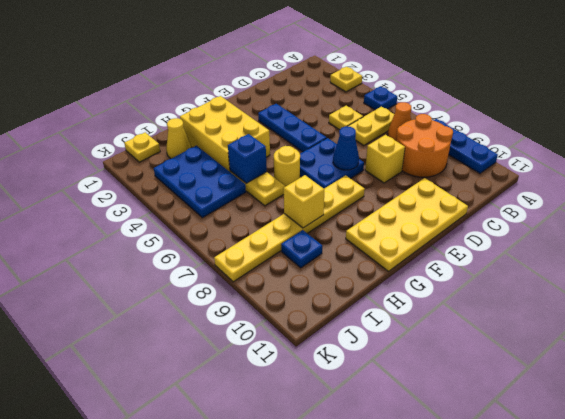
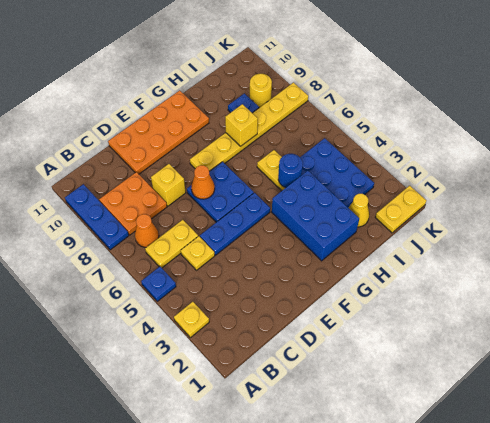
orange round brick B8:C9 level 1 -> orange plate B8:C9 level 1
yellow plate D10:G11 level 1 -> orange plate D10:G11 level 1
blue plate E3:E5 level 1 -> blue plate D5:F5 level 1
blue cone E7 level 2 -> orange cone E7 level 2
yellow brick G2:H4 level 1 -> blue brick G2:H4 level 1
yellow round brick G6 level 1 -> yellow round brick J9 level 1
blue brick H5 level 2 -> blue round brick H5 level 2
yellow plate J1 level 1 -> yellow plate J1:K1 level 1

